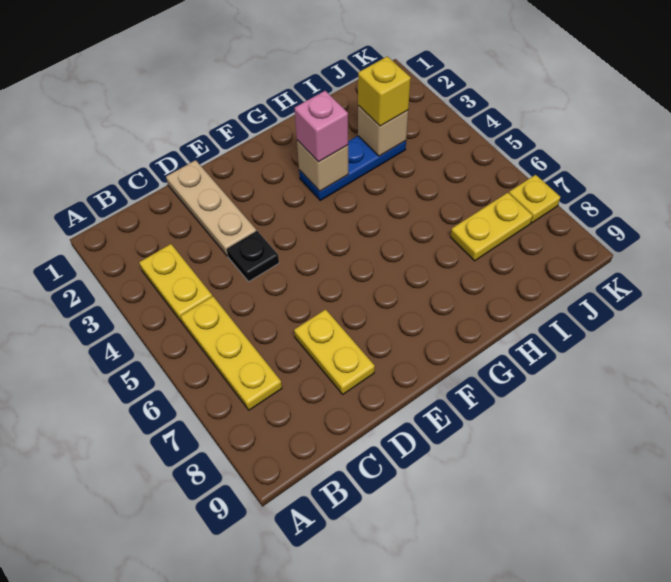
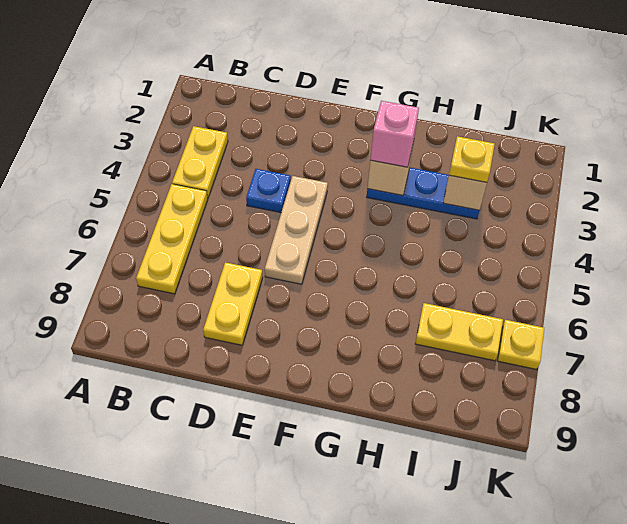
tan plate D1:D3 level 1 -> tan plate E4:E6 level 1
black plate D4 level 1 -> blue plate D4 level 1
yellow brick I3 level 3 -> yellow plate I3 level 3

